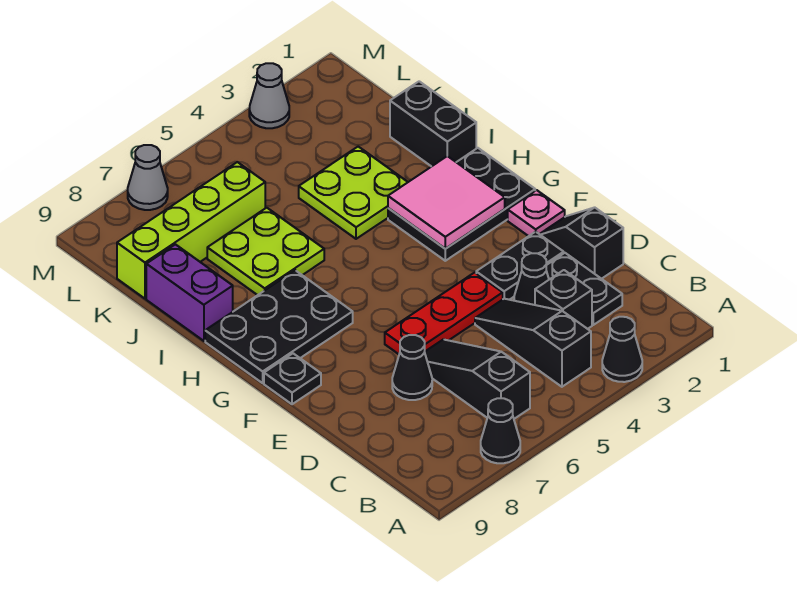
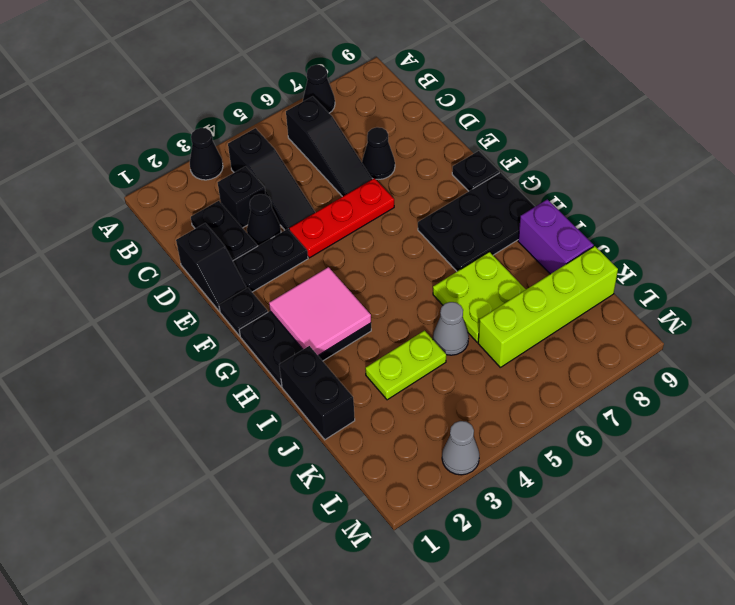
pink plate F1 level 1 -> black plate F1 level 1
lime plate I3:J4 level 1 -> lime plate J3:J4 level 1
grey cone M7 level 1 -> grey cone J5 level 1

